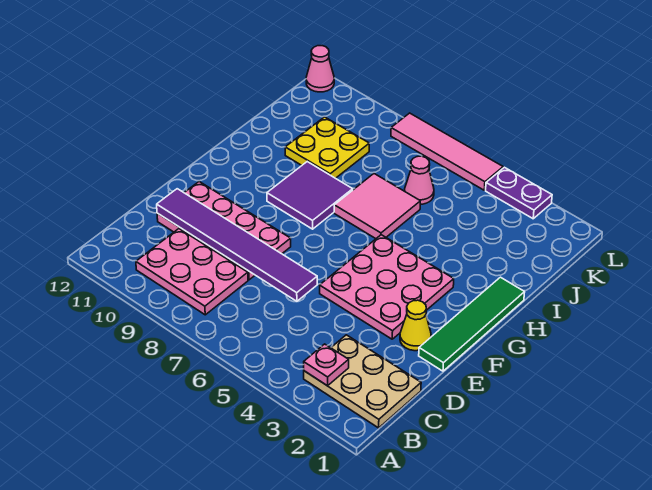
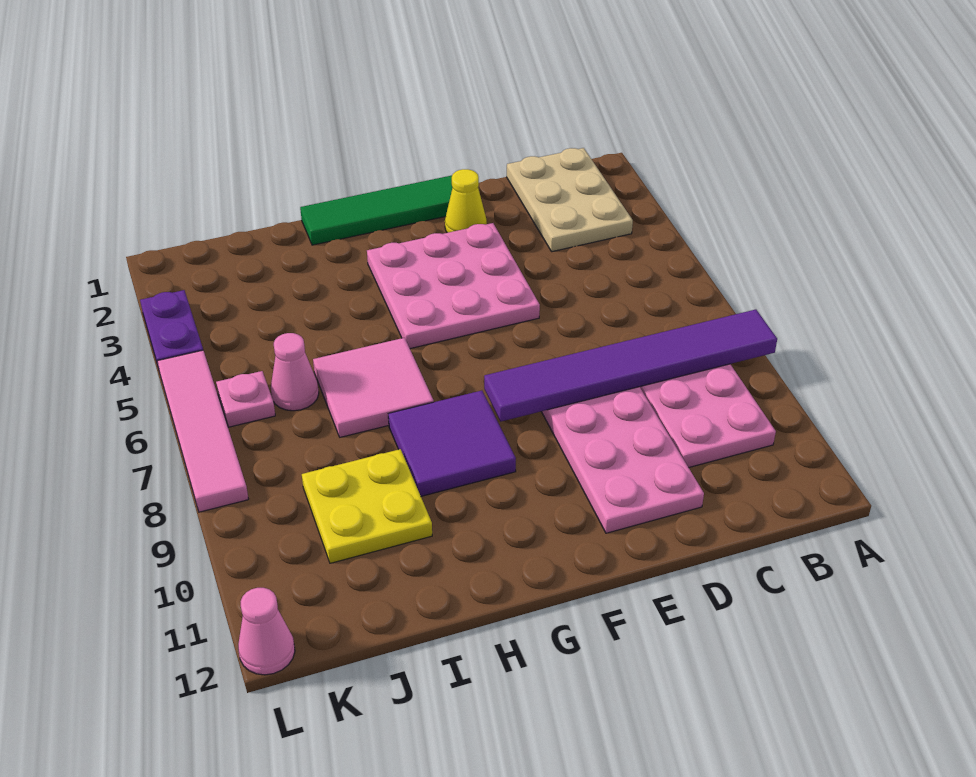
pink plate B3 level 2 -> pink plate K6 level 1
purple tile D6:D11 level 2 -> purple tile A8:F8 level 2

